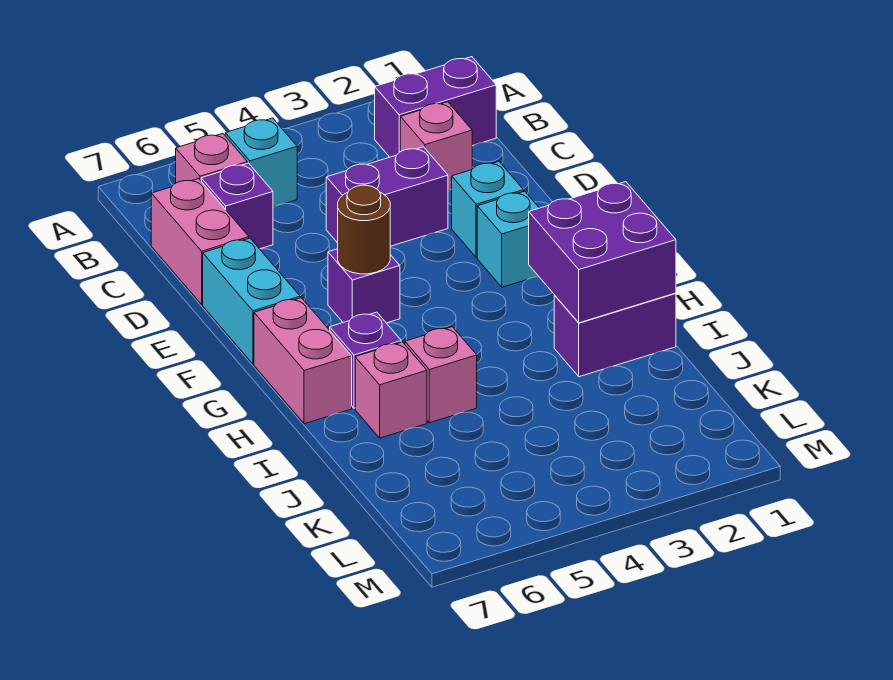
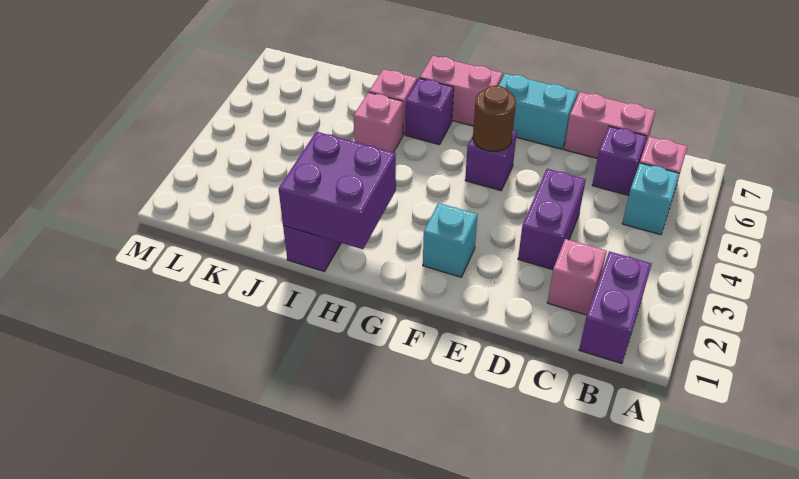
cyan brick E2 level 1 -> none

